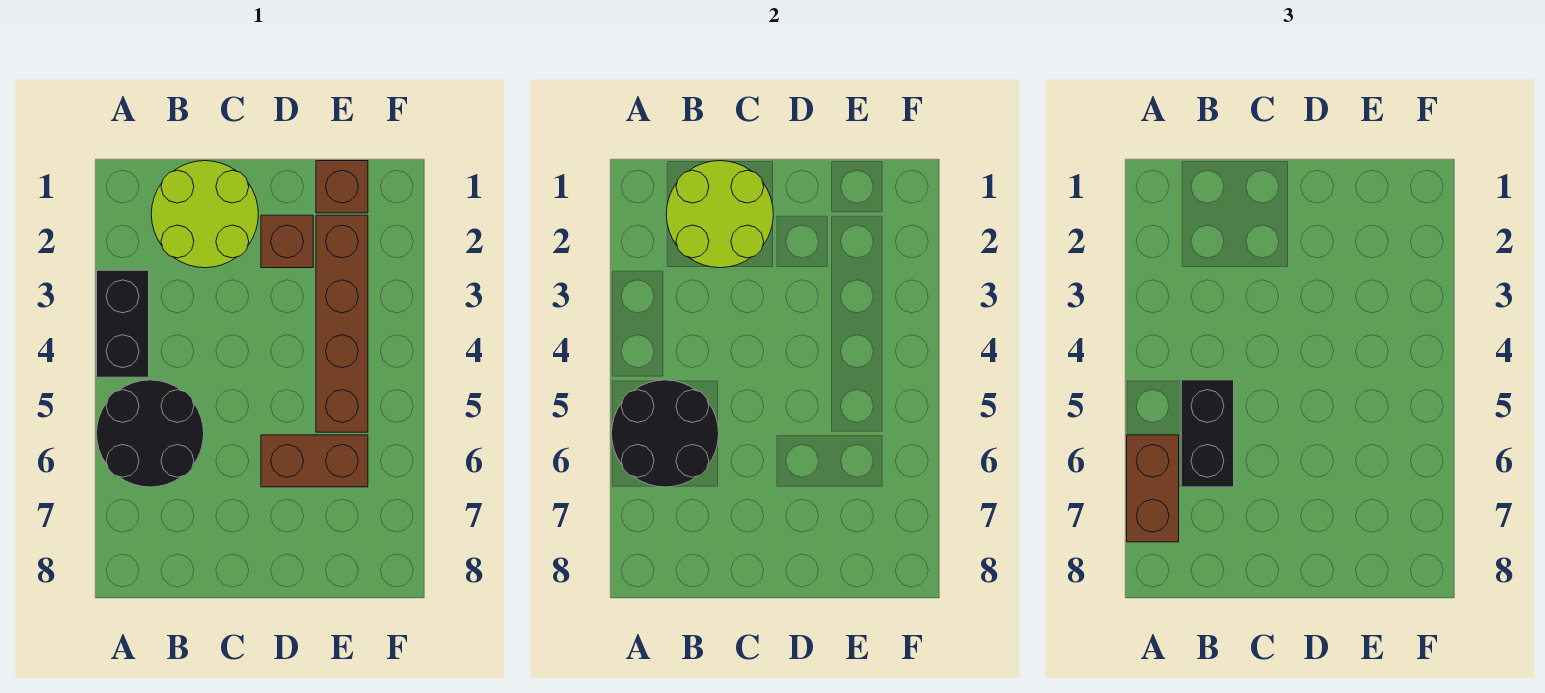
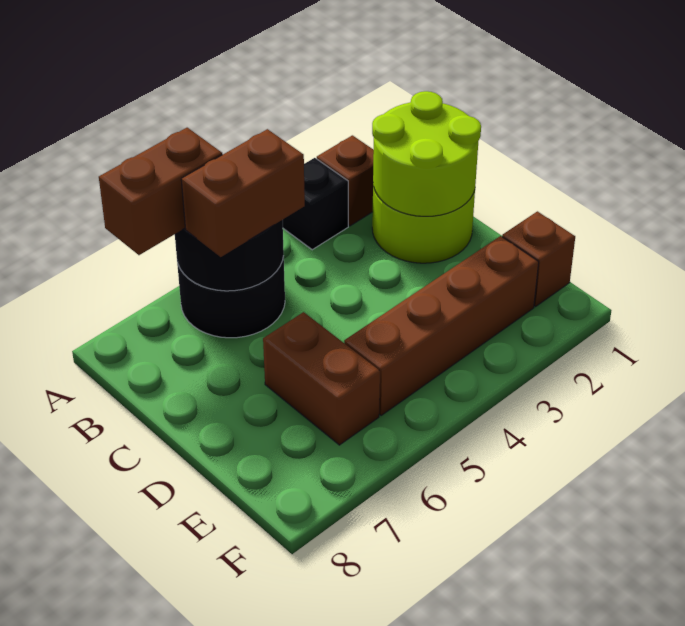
black brick A3:A4 level 1 -> black brick A3 level 1
black brick B5:B6 level 3 -> brown brick B5:B6 level 3
brown brick D2 level 1 -> brown brick A2 level 1

